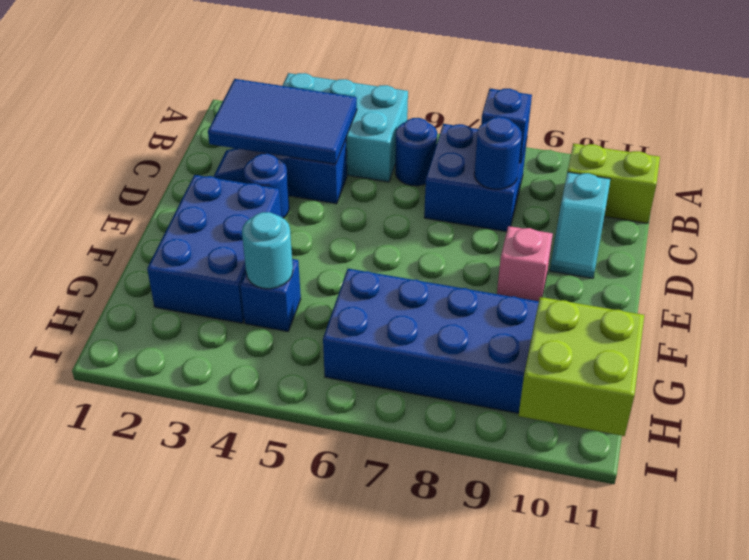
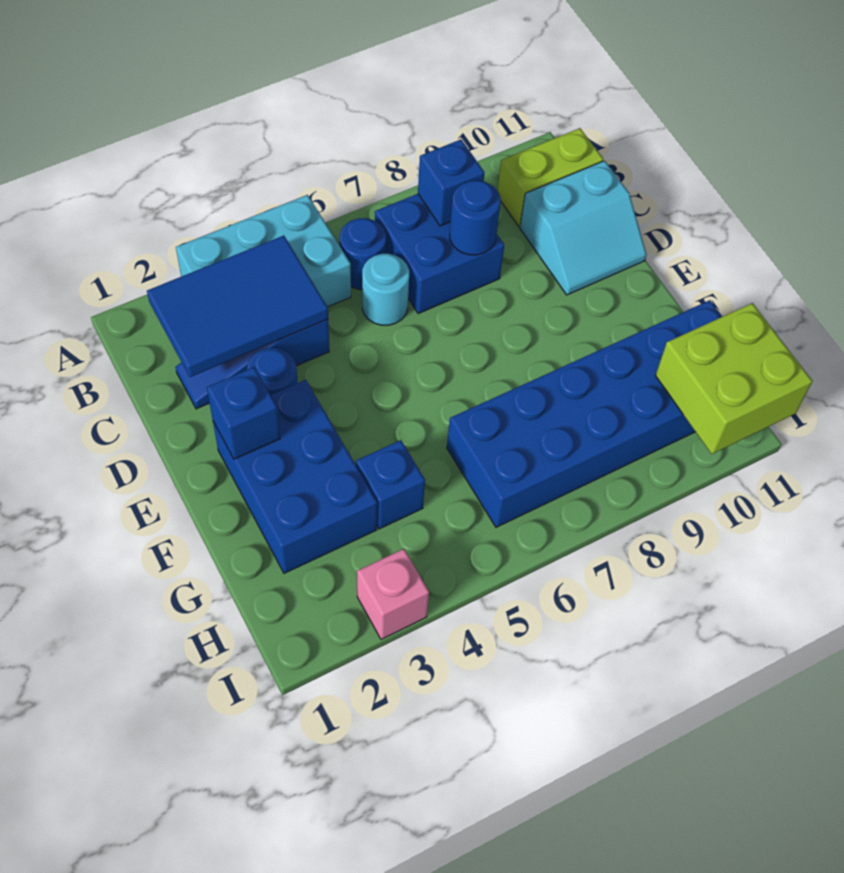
cyan slope C10:D10 level 1 top C -> cyan slope C10:D11 level 1 top C
none -> blue brick E2 level 2
pink brick E9 level 1 -> pink brick I3 level 1
cyan round brick G4 level 2 -> cyan round brick C6 level 1

